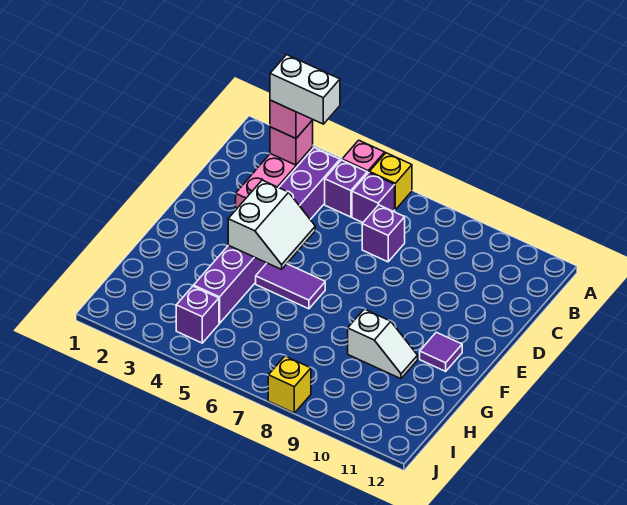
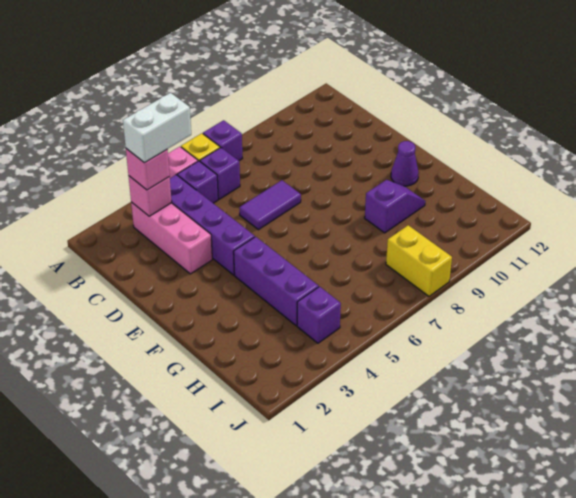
purple brick C7 level 1 -> purple brick A7 level 1
white slope E4:F5 level 2 top 4 -> none
purple tile F5:F6 level 1 -> purple tile D6:D7 level 1
purple tile F11 level 1 -> purple cone F11 level 1
white slope G9:G10 level 1 top 9 -> purple slope G9:G10 level 1 top 9
yellow brick J8 level 1 -> yellow brick I8:J8 level 1

